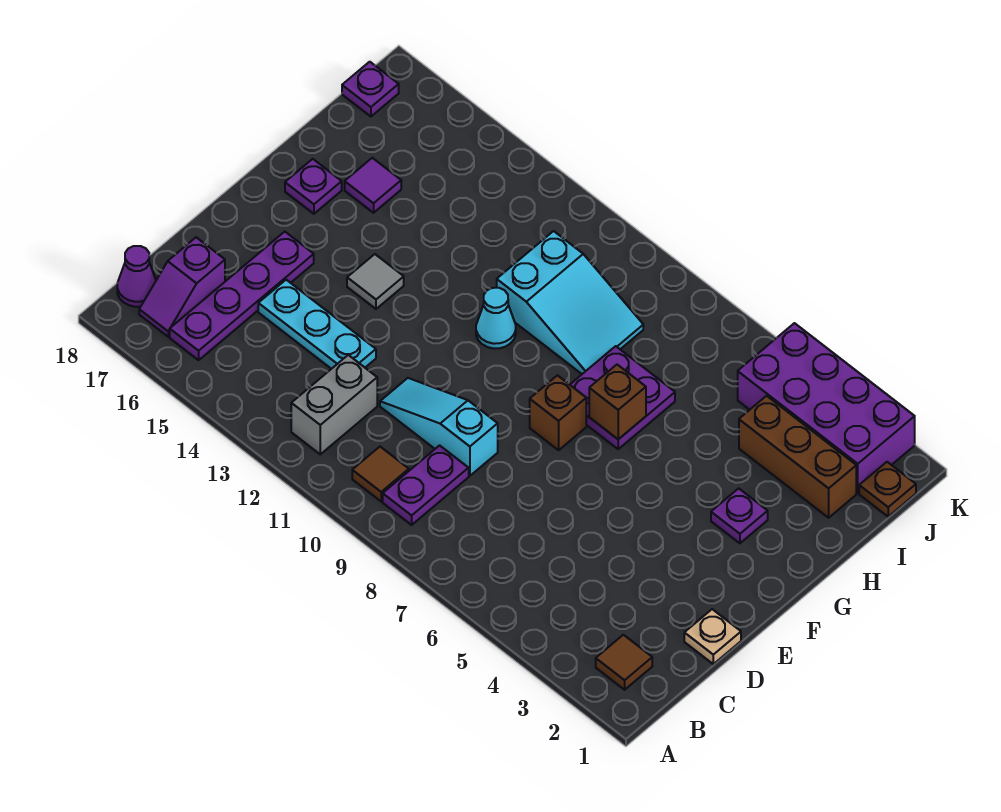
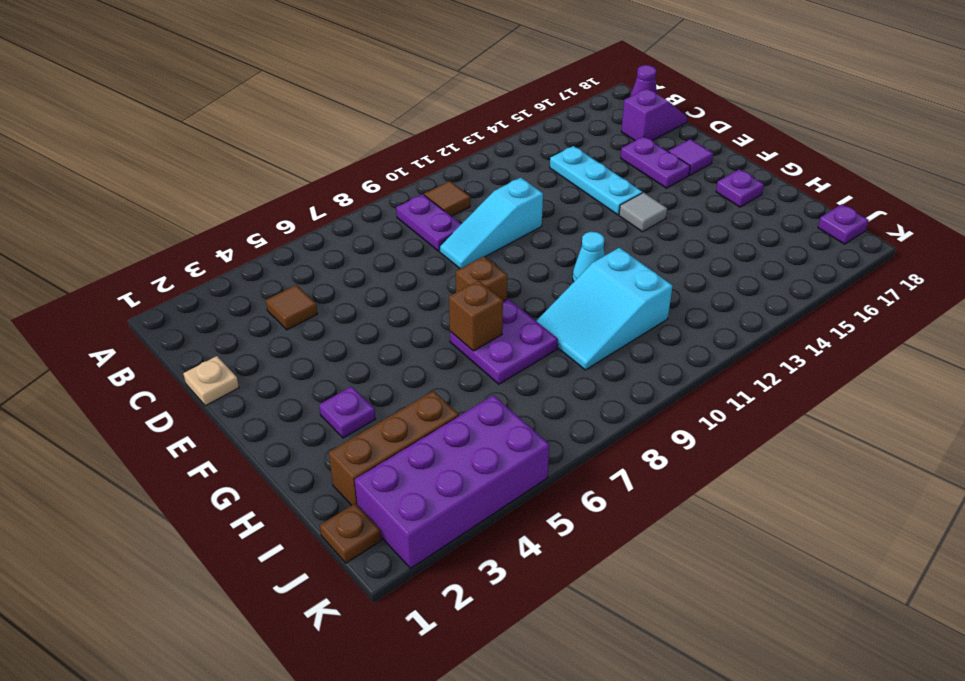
brown tile B2 level 1 -> brown tile C4 level 1
grey brick B12:C12 level 1 -> none
purple plate B16:E16 level 1 -> purple plate D16:E16 level 1
purple slope B17:C17 level 1 top C -> purple slope C17:C18 level 1 top 17
cyan slope D9:D11 level 1 top 9 -> cyan slope D9:D11 level 1 top 11
cyan plate D13:D15 level 1 -> cyan plate C14:E14 level 1
purple tile H16 level 1 -> purple tile E17 level 1

